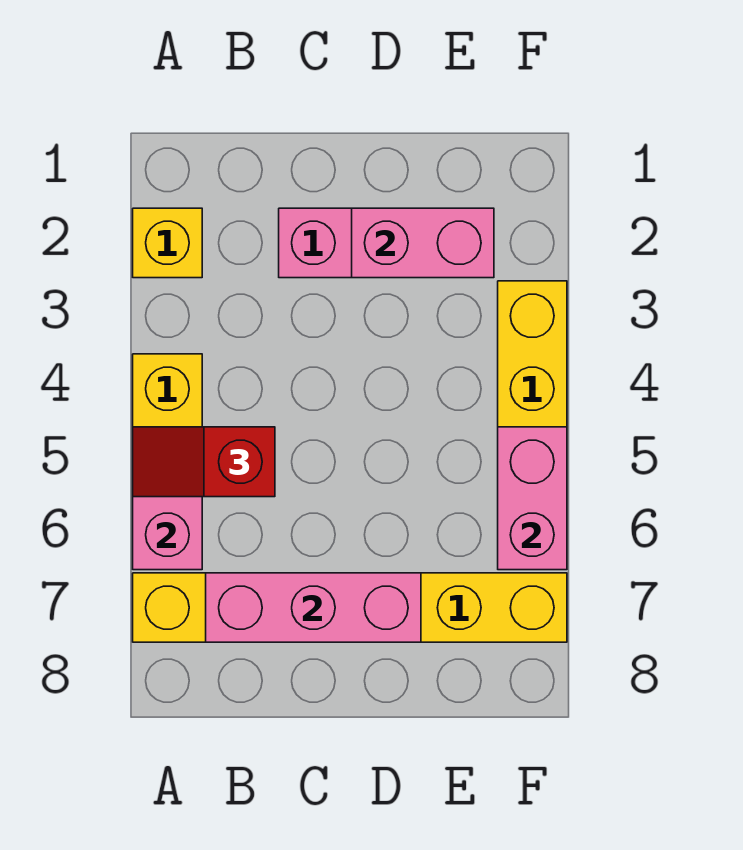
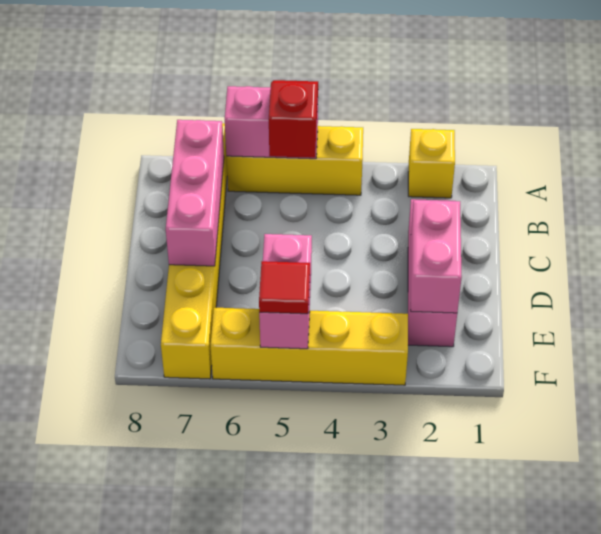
pink brick F5:F6 level 2 -> pink brick E5:F5 level 2
none -> red tile F5 level 3

